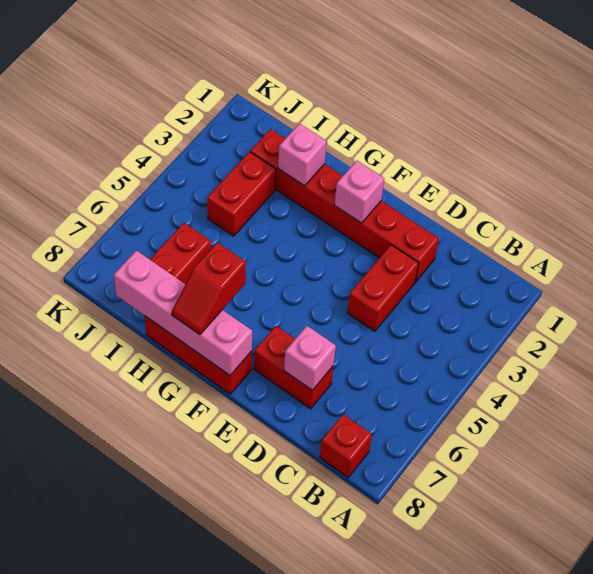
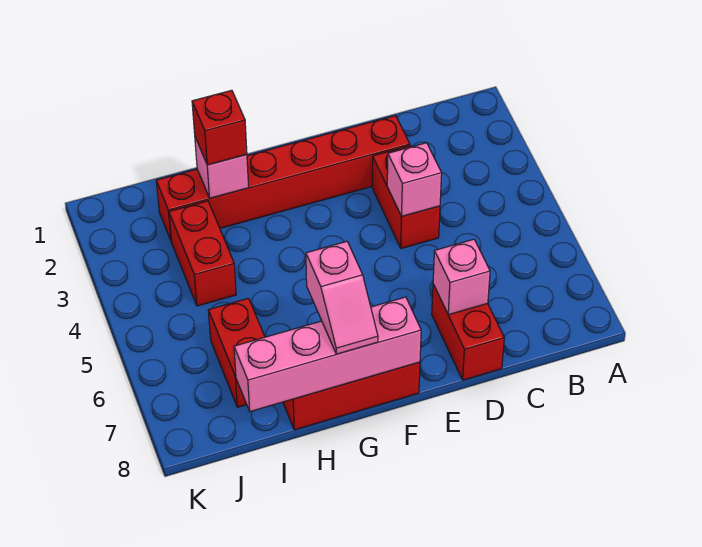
red brick B8 level 1 -> red brick H2 level 3
red brick D7:E7 level 1 -> red brick D7:D8 level 1
pink brick F2 level 2 -> pink brick D4 level 2
red slope G7:G8 level 3 top 7 -> pink slope G7:G8 level 3 top 7

